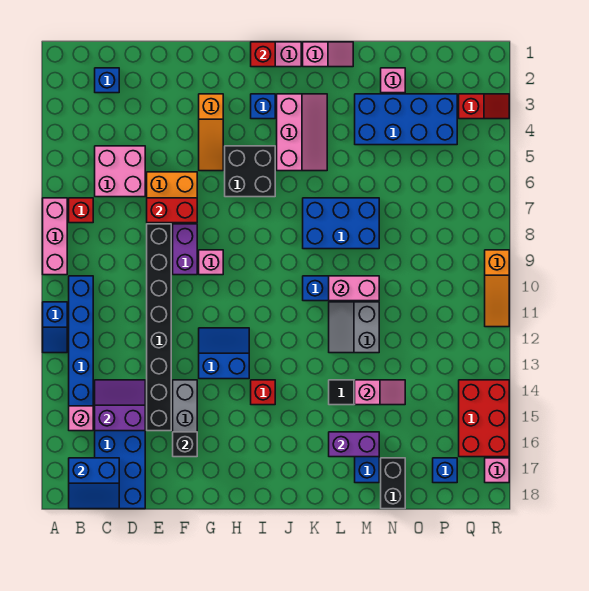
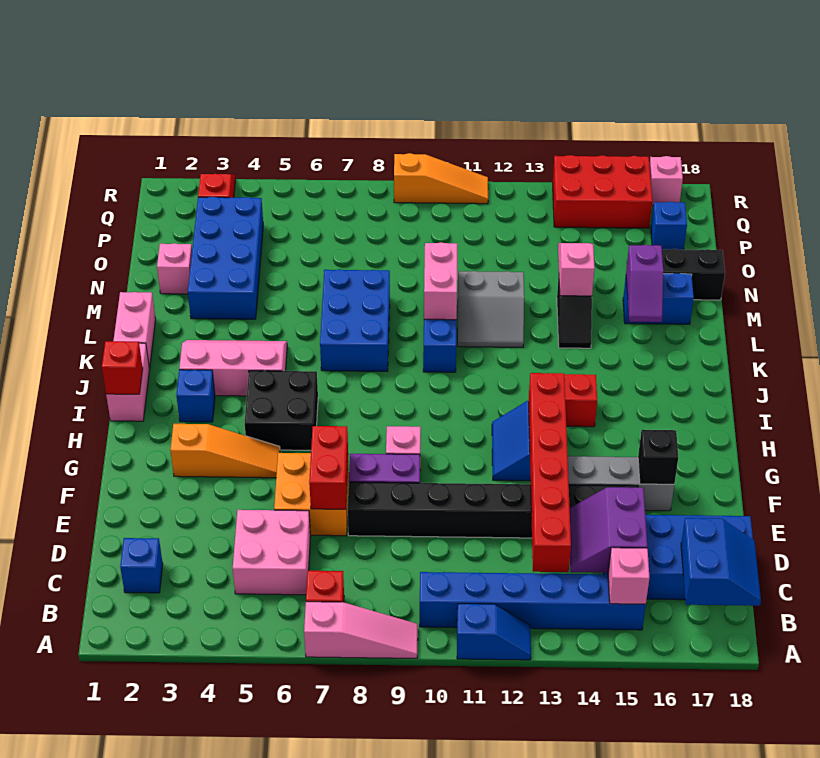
pink brick A7:A9 level 1 -> pink slope A7:A9 level 1 top 7
none -> red brick C13:H13 level 2
pink slope K1:L1 level 1 top K -> pink brick K1:L1 level 1
purple brick L16:M16 level 2 -> purple slope L16:M16 level 2 top M

